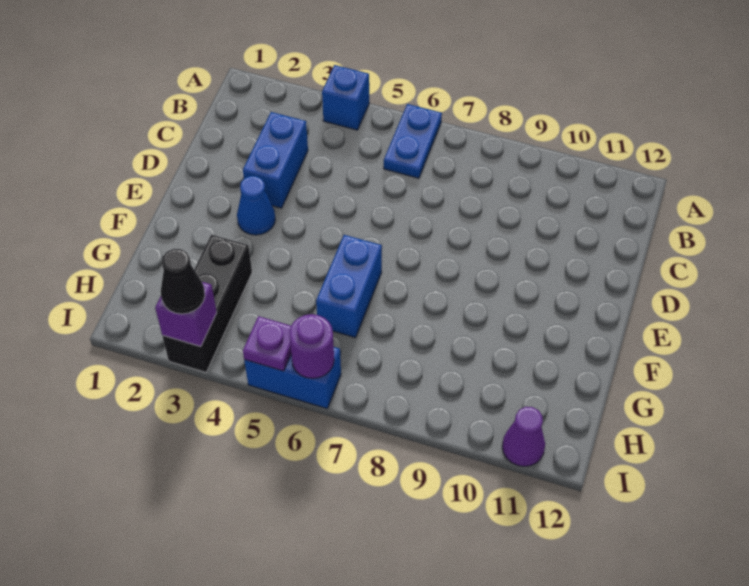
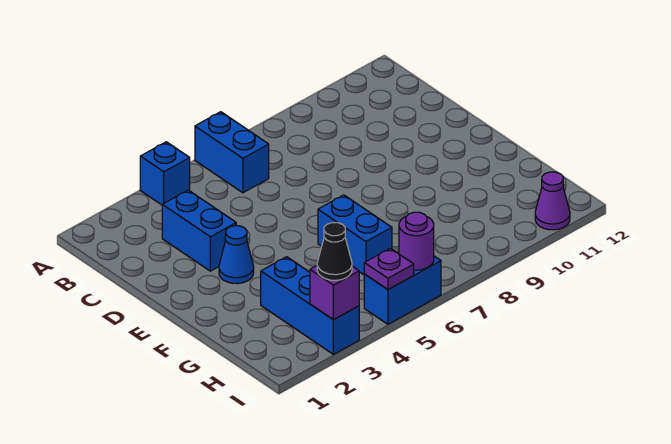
blue plate A6:B6 level 1 -> blue brick A6:B6 level 1
black brick G3:I3 level 1 -> blue brick G3:I3 level 1

